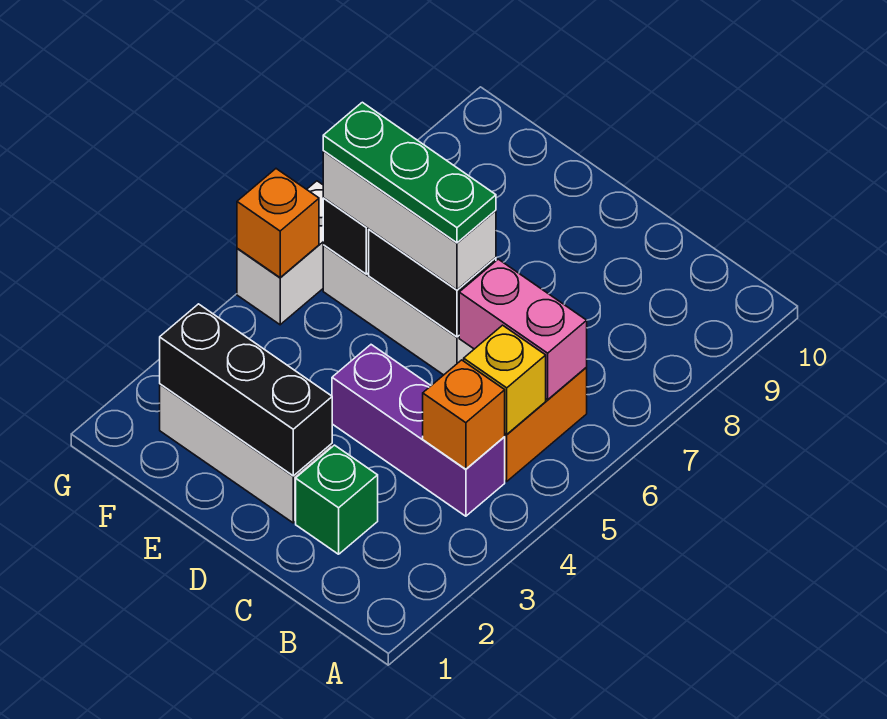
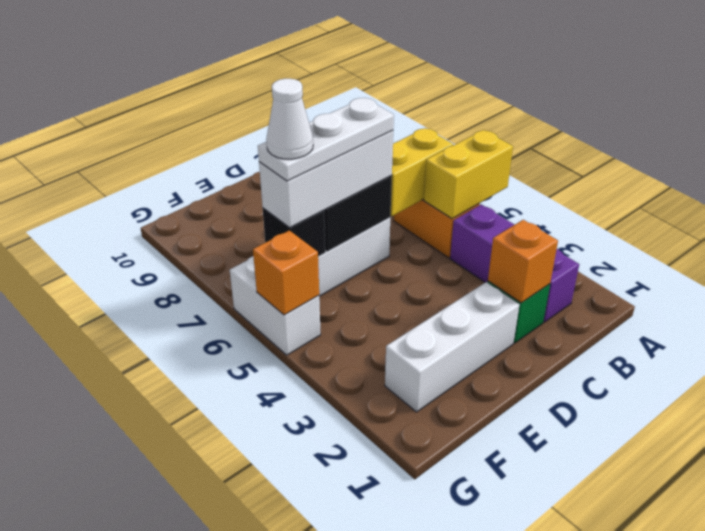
purple brick B4:D4 level 1 -> purple brick B2:B4 level 1
orange brick B4 level 2 -> orange brick C2 level 2
yellow brick B5 level 2 -> yellow brick A5:B5 level 2
pink brick B6:C6 level 2 -> yellow brick B6:C6 level 2
black brick D2:F2 level 2 -> none
green plate D6:F6 level 4 -> white plate D6:F6 level 4
none -> white cone F6 level 5

